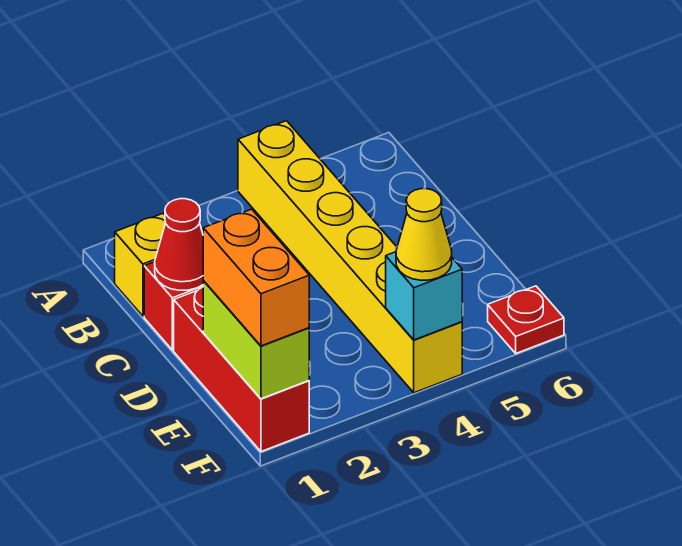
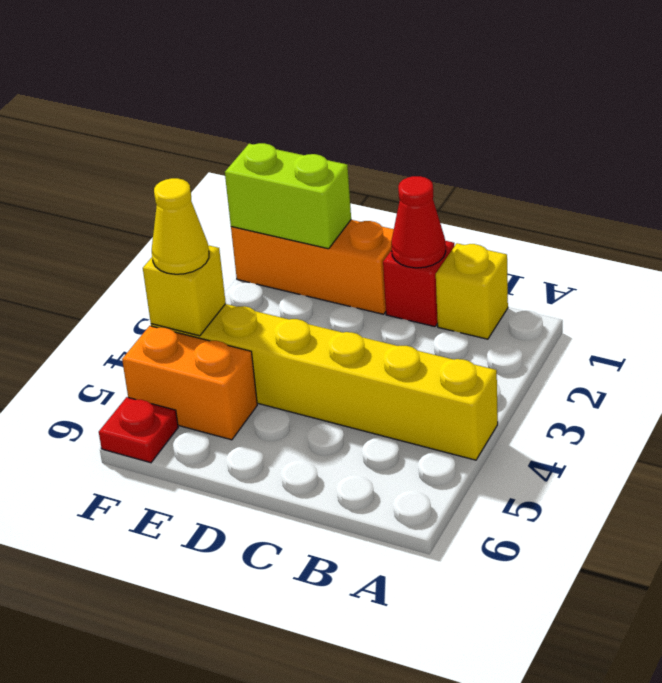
red brick D1:F1 level 1 -> orange brick D1:F1 level 1
orange brick E1:F1 level 3 -> orange brick E5:F5 level 1
cyan brick F4 level 2 -> yellow brick F4 level 2

